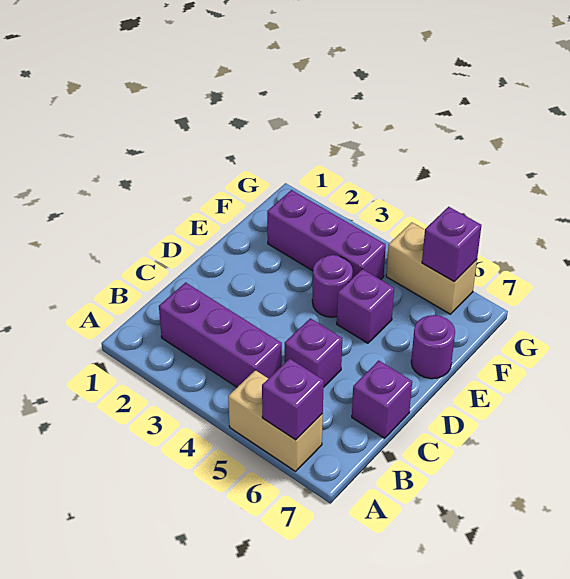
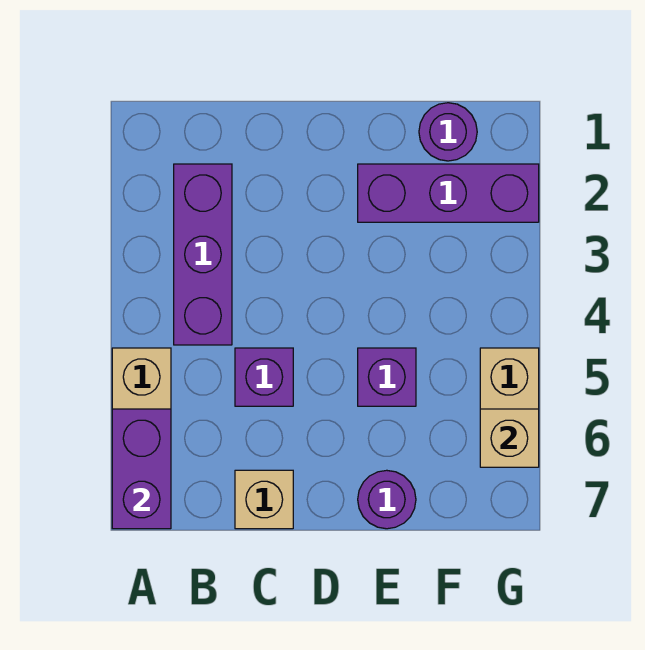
purple brick A6 level 2 -> purple brick A6:A7 level 2
purple brick C7 level 1 -> tan brick C7 level 1
purple round brick E4 level 1 -> purple round brick F1 level 1
purple brick F2:F4 level 1 -> purple brick E2:G2 level 1
purple brick G6 level 2 -> tan brick G6 level 2

